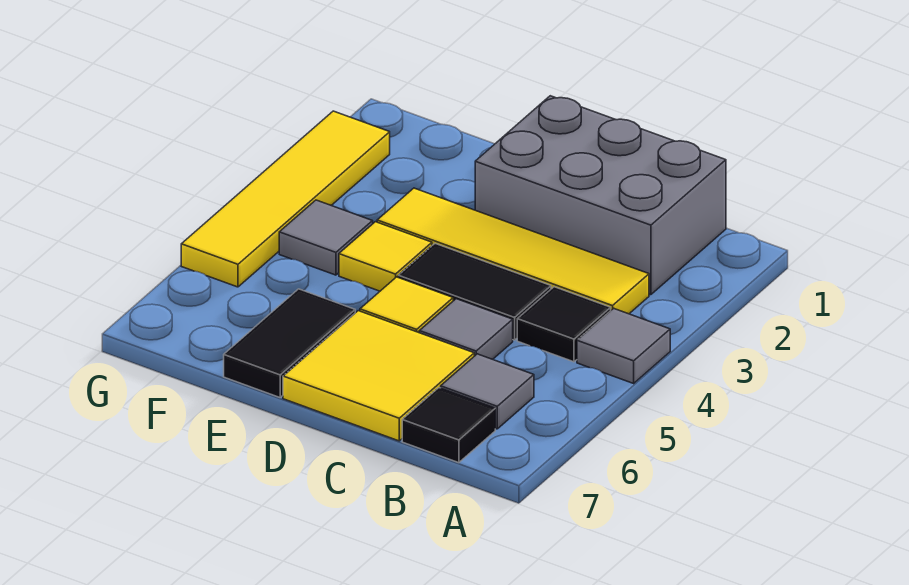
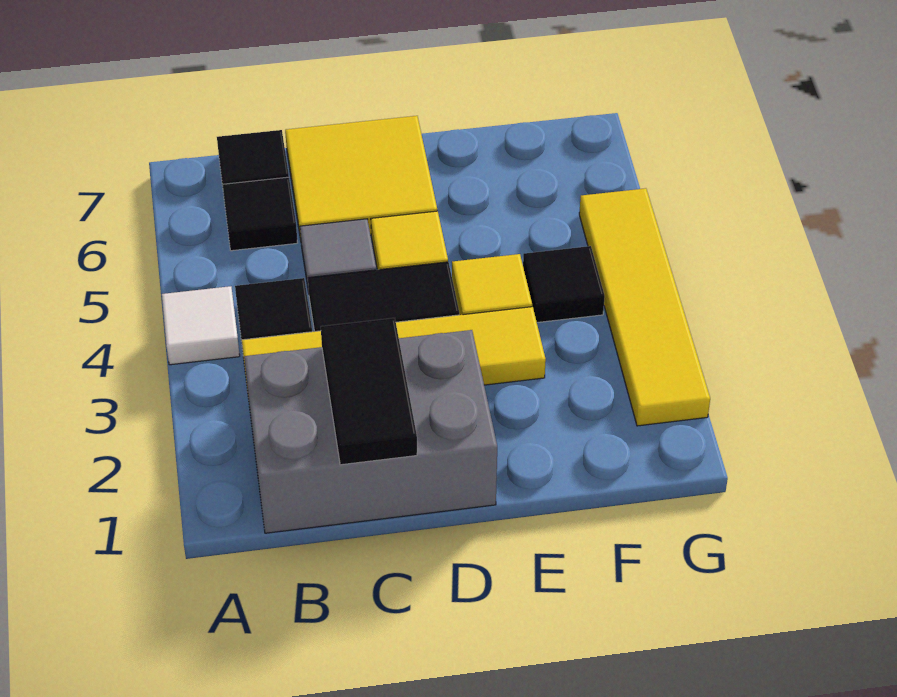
grey tile A4 level 1 -> white tile A4 level 1
grey tile B6 level 1 -> black tile B6 level 1
black tile E6:E7 level 1 -> black tile C1:C2 level 2
grey tile F4 level 1 -> black tile F4 level 1

